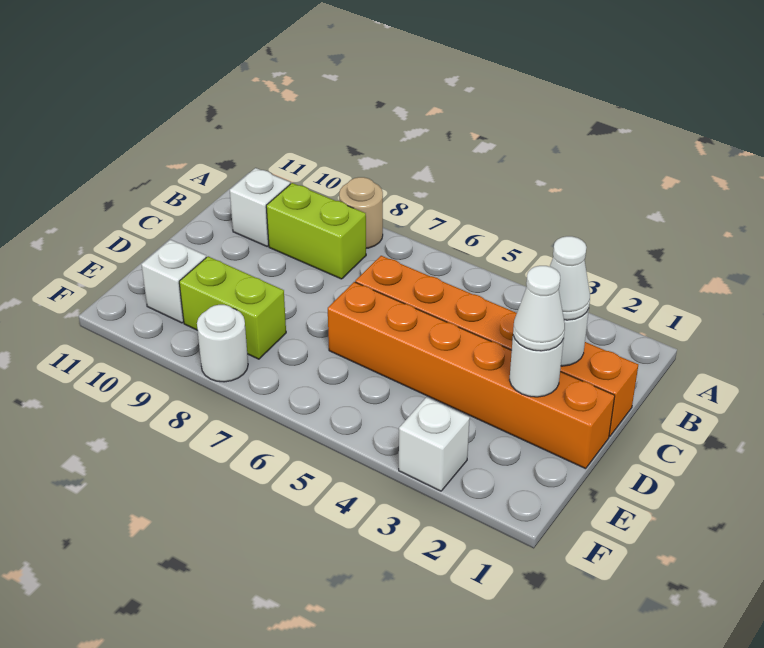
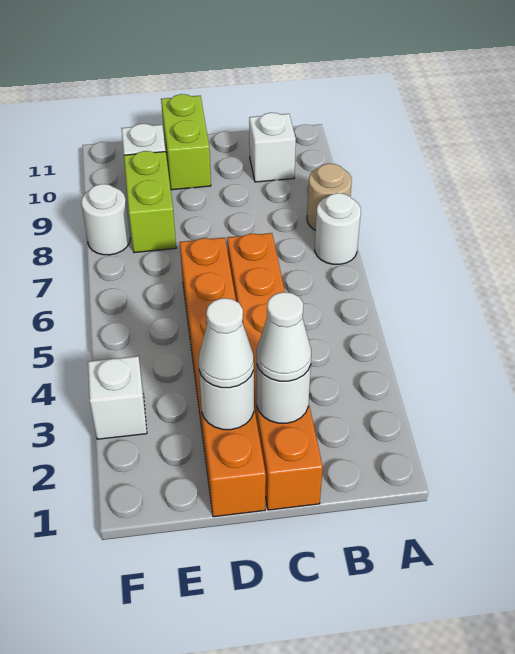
none -> white round brick A7 level 1
lime brick B8:B9 level 1 -> lime brick D10:D11 level 1

